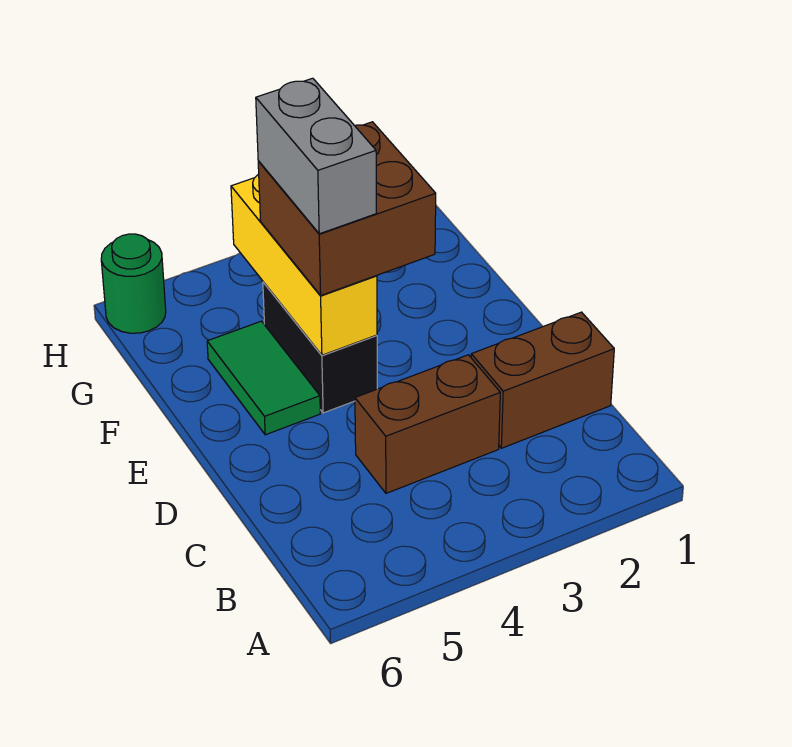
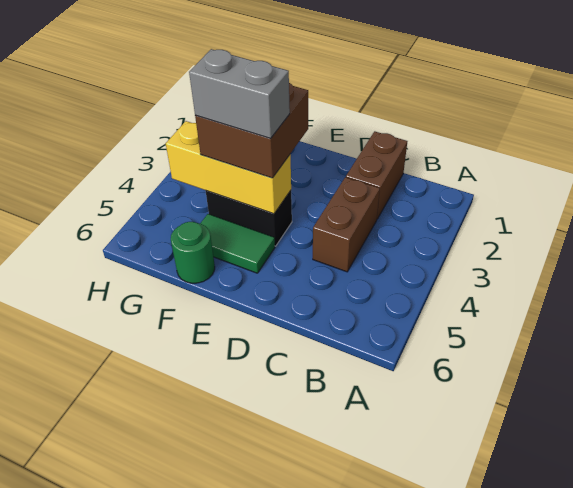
green round brick H6 level 1 -> green round brick F6 level 1

